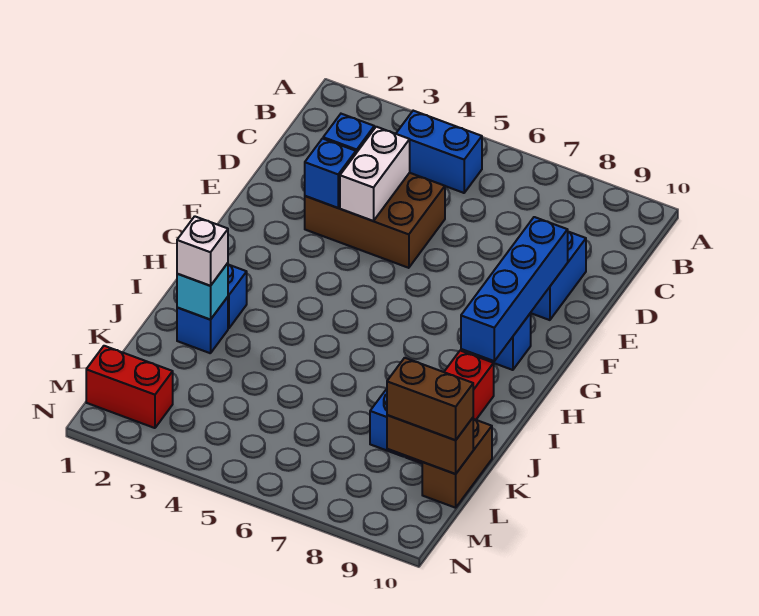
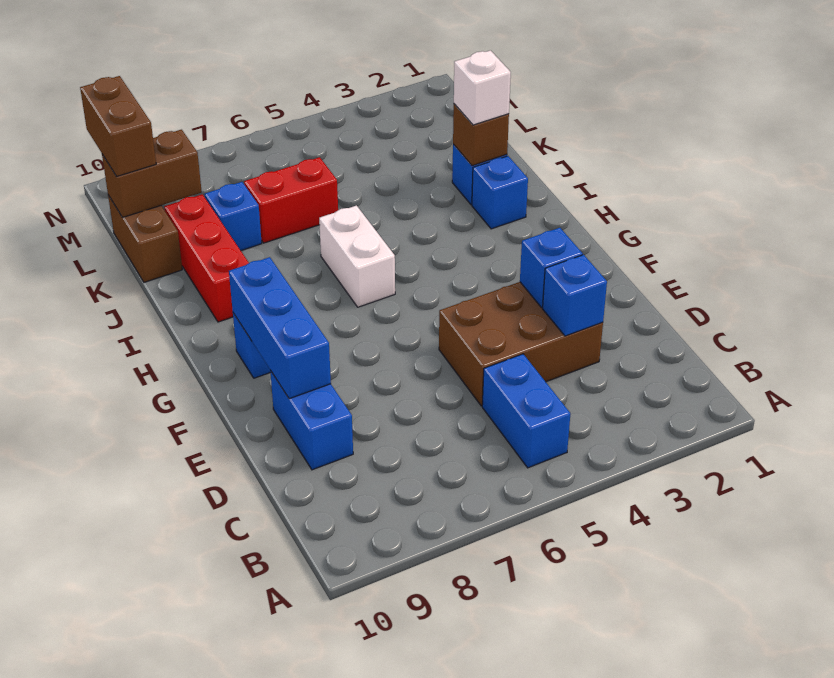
blue brick B4:B5 level 1 -> blue brick B5:C5 level 1
white brick D4:E4 level 2 -> white brick H6:I6 level 1
blue brick E9:H9 level 2 -> blue brick E9:G9 level 2
cyan brick J2 level 2 -> brown brick J2 level 2
brown brick L9:L10 level 3 -> brown brick L10:M10 level 3
red brick M1:M2 level 1 -> red brick K6:K7 level 1

